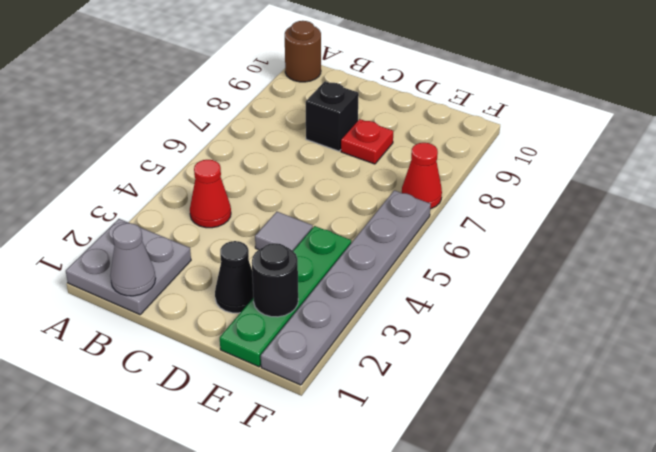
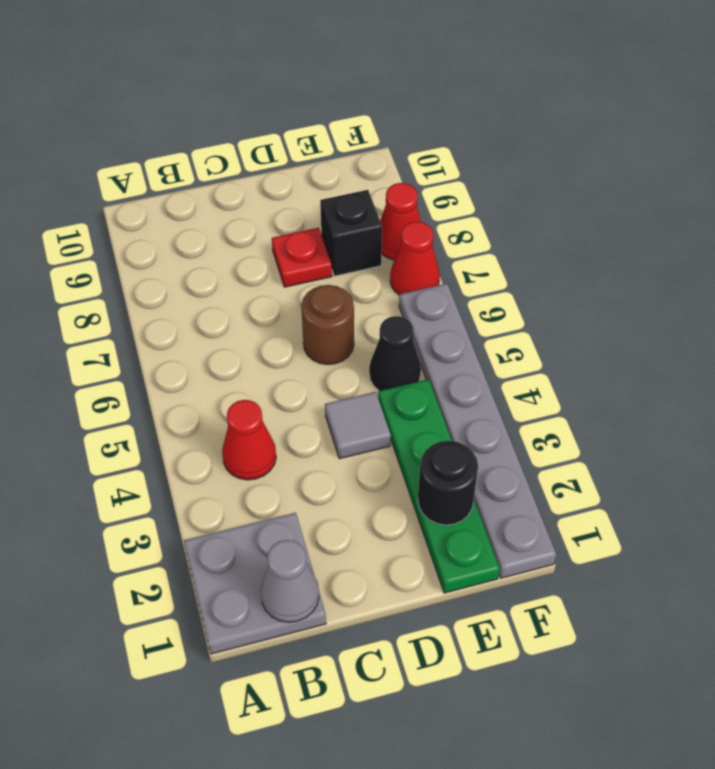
brown round brick A10 level 1 -> brown round brick D6 level 1
black brick C8 level 1 -> black brick E8 level 1
black cone D2 level 1 -> black cone E5 level 1
none -> red cone F8 level 1

